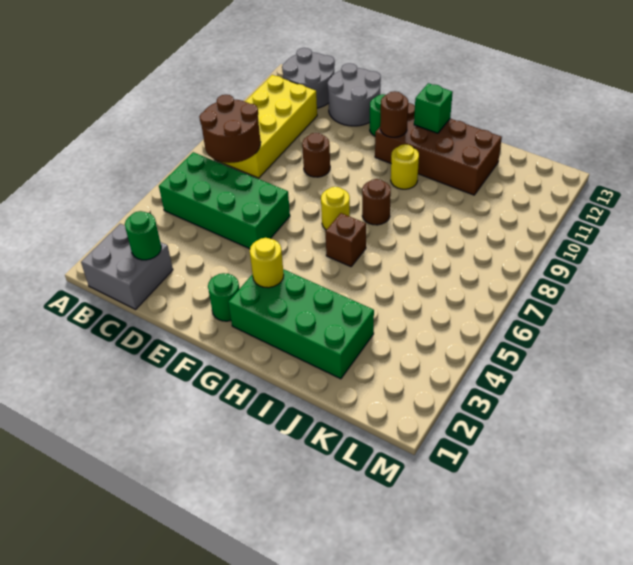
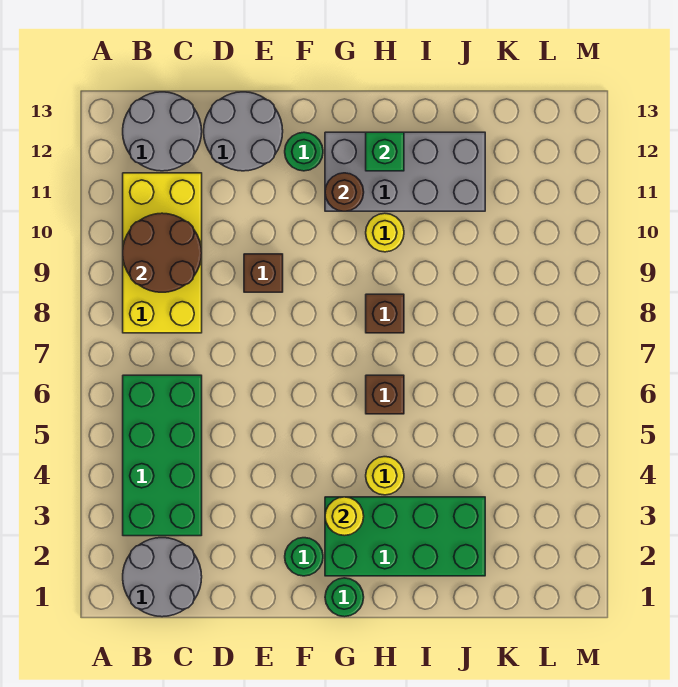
grey brick B1:C2 level 1 -> grey round brick B1:C2 level 1
green brick B5:E6 level 1 -> green brick B3:C6 level 1
brown round brick B7:C8 level 2 -> brown round brick B9:C10 level 2
green round brick C2 level 2 -> green round brick G1 level 1
brown round brick E9 level 1 -> brown brick E9 level 1
yellow round brick G7 level 1 -> yellow round brick H4 level 1
brown brick G11:J12 level 1 -> grey brick G11:J12 level 1
brown round brick H8 level 1 -> brown brick H8 level 1

